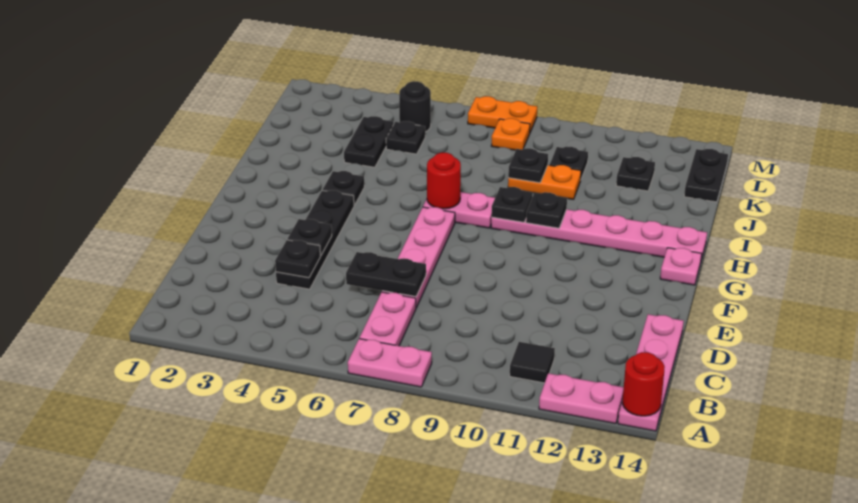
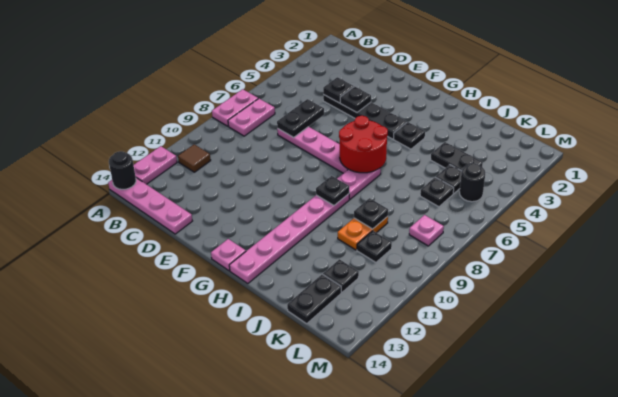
red round brick A14 level 2 -> black round brick A14 level 2
pink plate B7:C7 level 1 -> pink plate B7:B8 level 1
black tile B11 level 1 -> brown tile B11 level 1
red round brick H7 level 2 -> red round brick G6:H7 level 2
black plate H10 level 2 -> black plate K6 level 1
black plate K14:L14 level 1 -> black plate K13:K14 level 1
orange plate L8 level 1 -> pink plate L8 level 1
orange plate M7:M8 level 1 -> none

